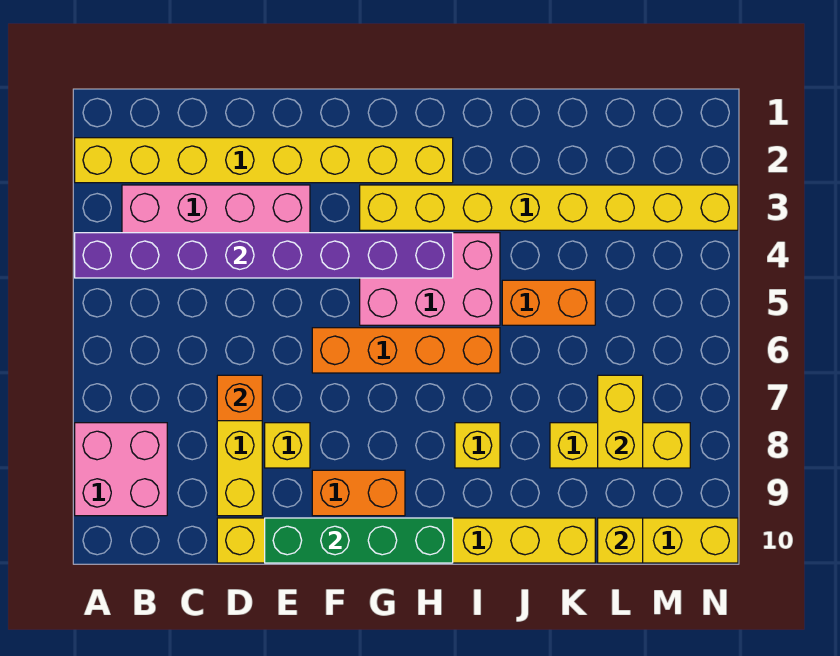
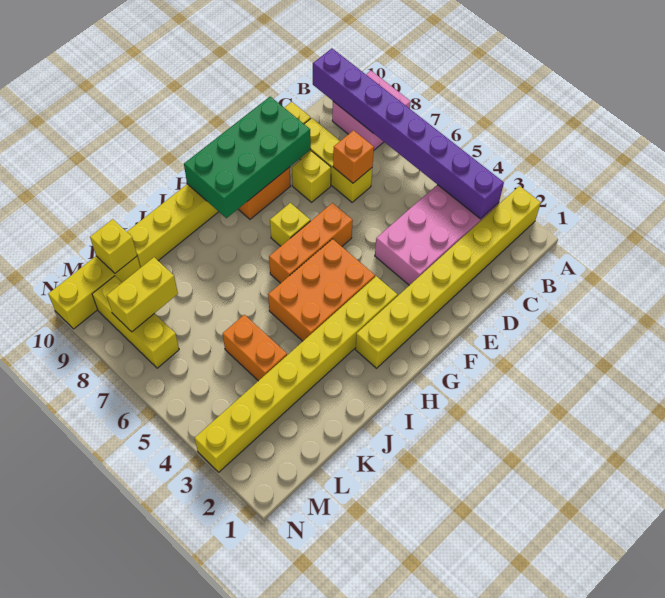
purple brick A4:H4 level 2 -> purple brick B3:B10 level 2
green brick E10:H10 level 2 -> green brick E9:H10 level 2
orange brick F6:I6 level 1 -> orange brick F6:H6 level 1
pink brick G4:I5 level 1 -> orange brick G4:I5 level 1
yellow brick I8 level 1 -> yellow brick G7 level 1
orange brick J5:K5 level 1 -> orange brick K4:K5 level 1
yellow brick K8:M8 level 1 -> yellow brick M7:M9 level 1
yellow brick L7:L8 level 2 -> yellow brick L8:M8 level 2

